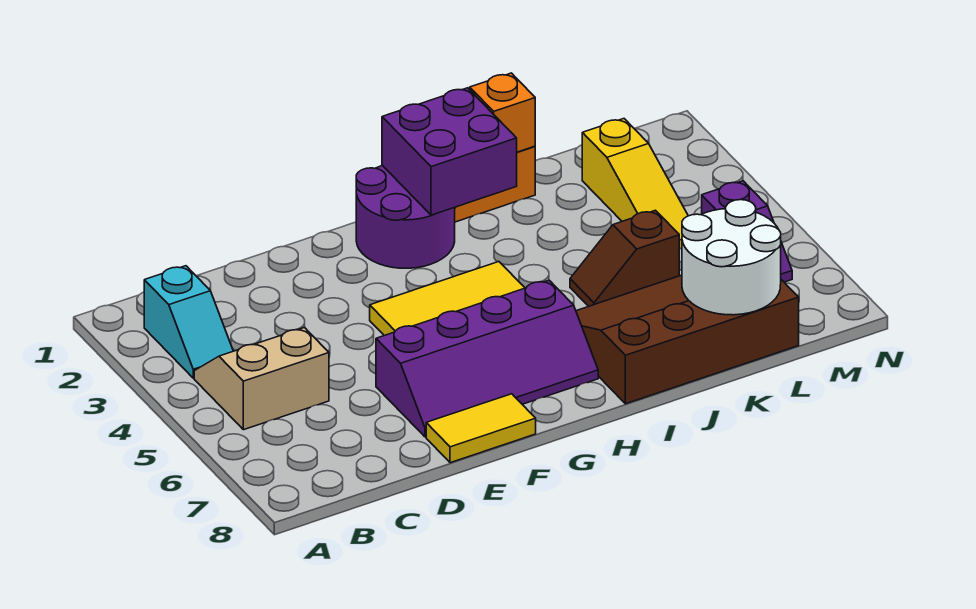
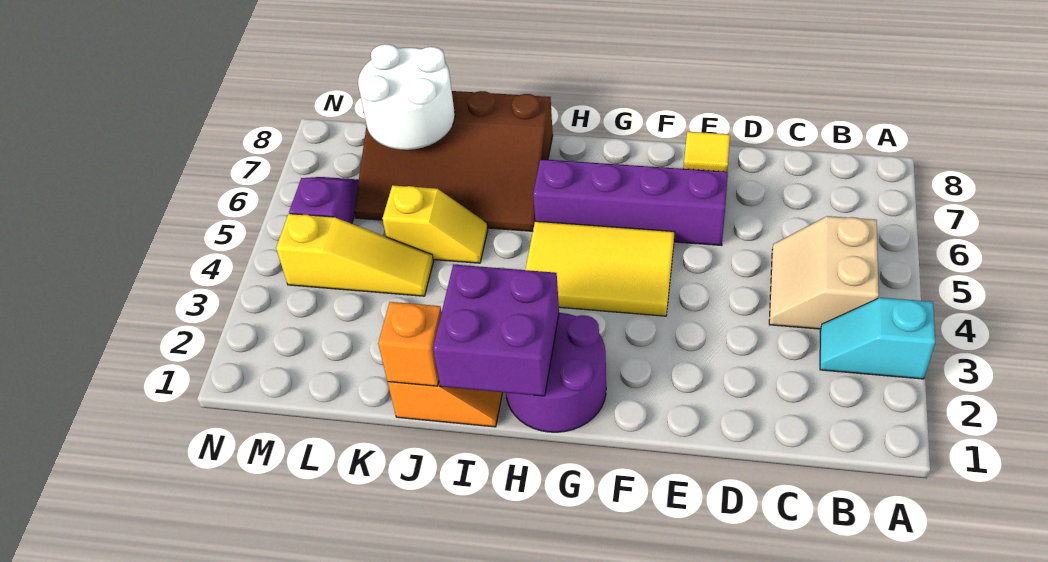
cyan slope B2:B3 level 1 top 2 -> cyan slope A3:B3 level 1 top A
tan slope B4:C5 level 1 top 5 -> tan slope B4:C5 level 1 top B
yellow tile E8:F8 level 1 -> yellow tile E8 level 1
brown slope J5:K5 level 1 top K -> yellow slope J5:K5 level 1 top K
yellow slope L2:L4 level 1 top 2 -> yellow slope K4:M4 level 1 top M

